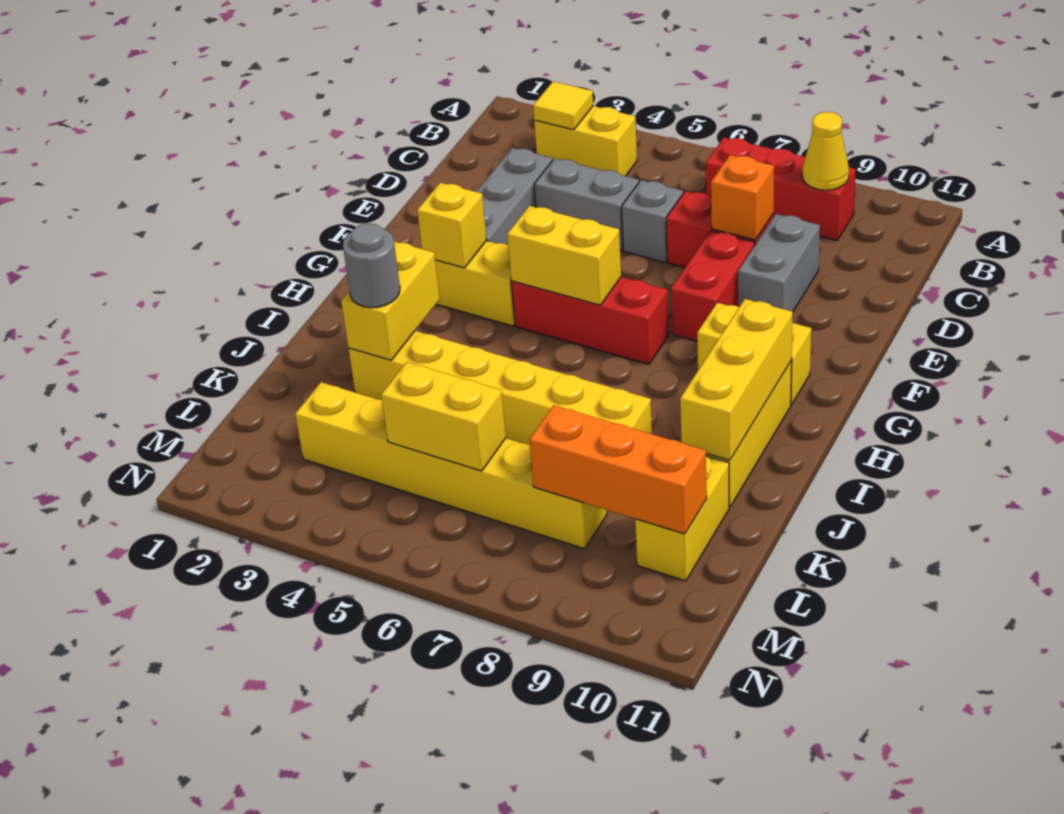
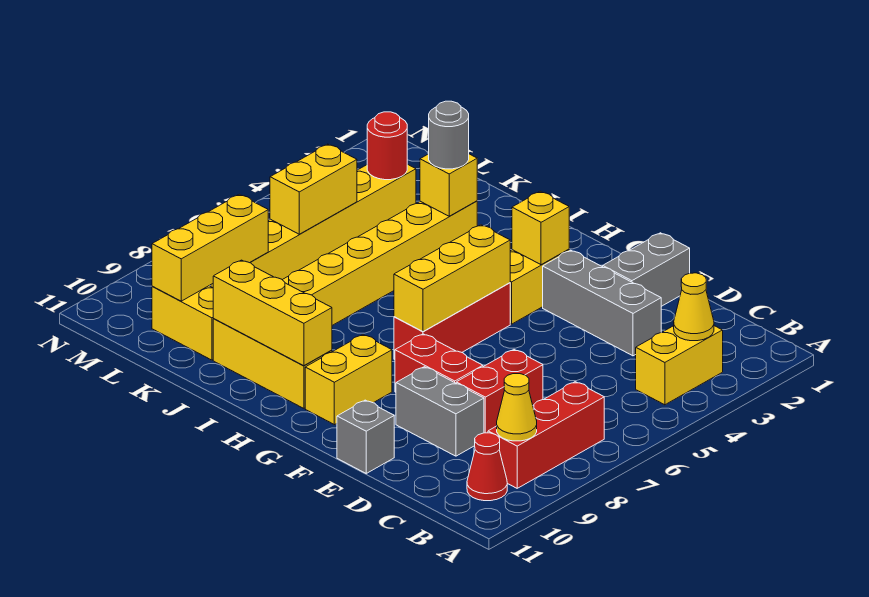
yellow tile B3 level 2 -> yellow cone B3 level 2
none -> red cone B10 level 1
grey brick D4:D5 level 1 -> grey brick E1:E2 level 1
grey brick D6 level 1 -> grey brick E11 level 1
orange brick D8 level 2 -> none
yellow brick G5:G6 level 2 -> yellow brick G5:G7 level 2
yellow brick I3:J3 level 2 -> yellow brick J3 level 2
none -> red round brick L3 level 2
orange brick L8:L10 level 2 -> yellow brick L8:L10 level 2

